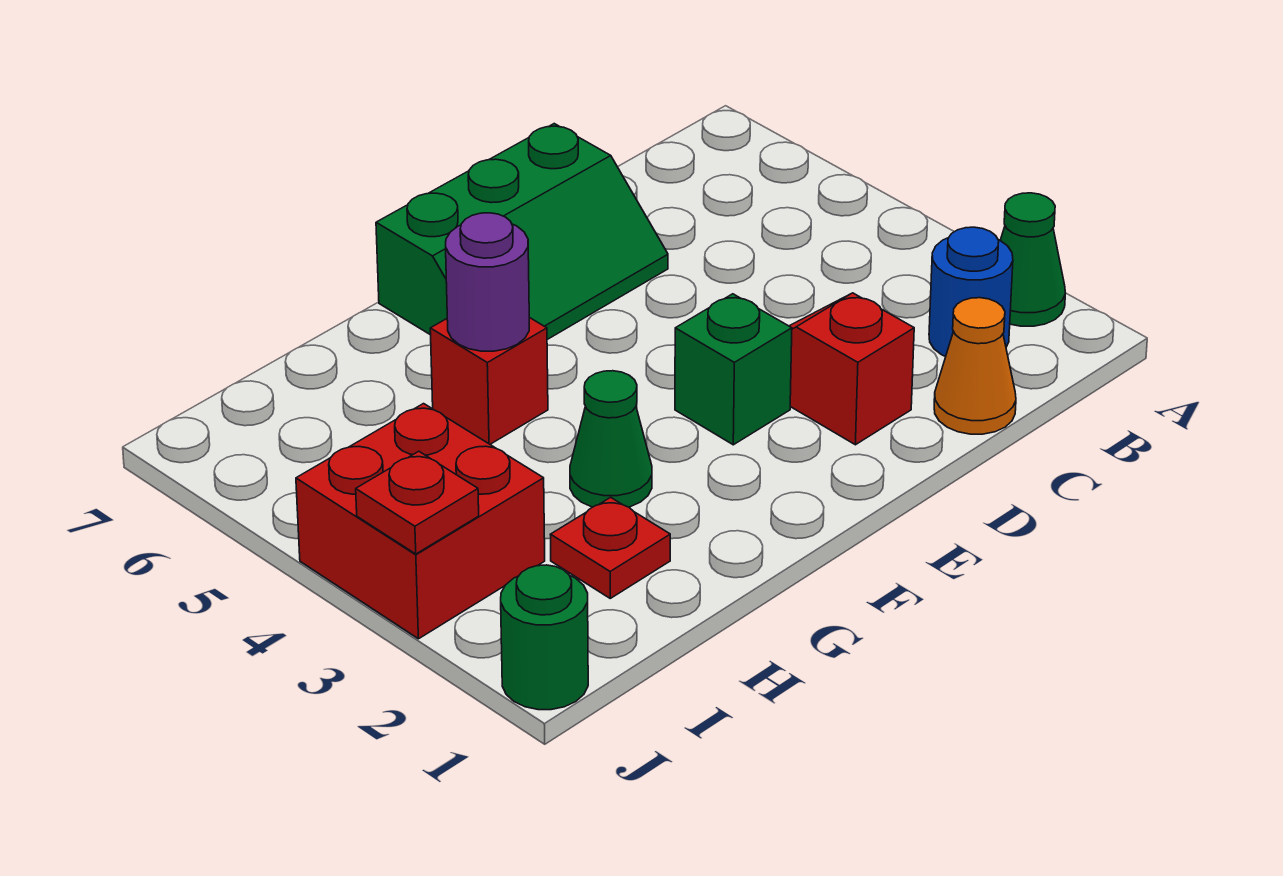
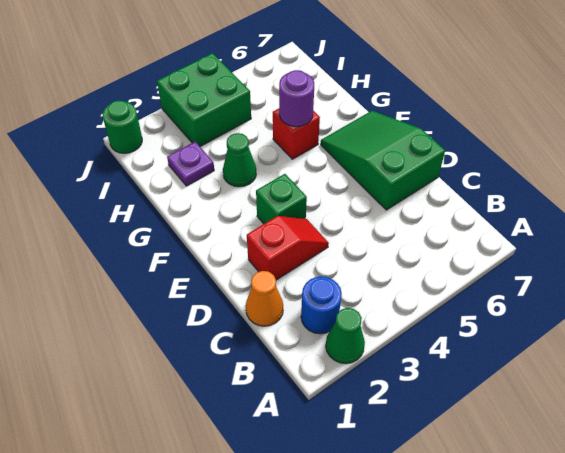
green slope D6:F7 level 1 top 7 -> green slope D6:F7 level 1 top D
red plate H2 level 1 -> purple plate H2 level 1
red brick I3:J4 level 1 -> green brick I3:J4 level 1
red plate J3 level 2 -> none

